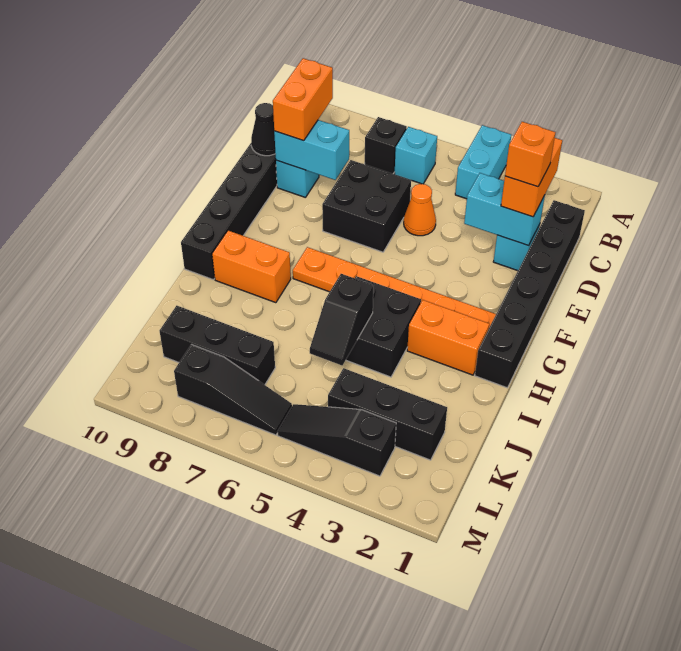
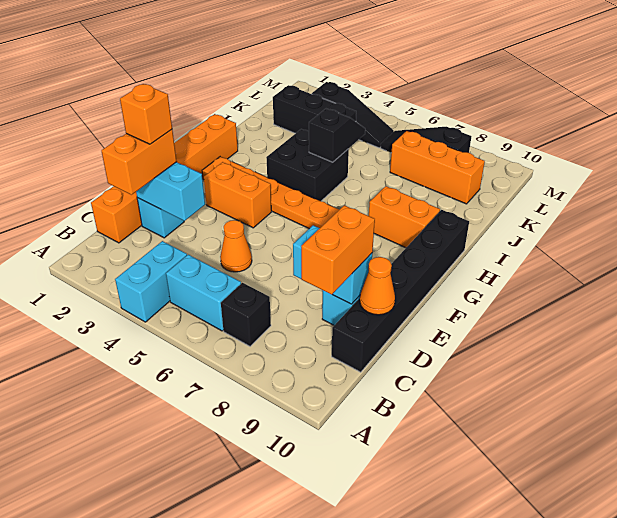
cyan brick B6 level 1 -> cyan brick B5:B6 level 1
black brick C1:H1 level 1 -> orange brick C1:H1 level 1
black brick D6:E7 level 1 -> none
black cone D10 level 2 -> orange cone D10 level 2
orange brick H2:H3 level 1 -> orange brick F3:F4 level 1
black brick K7:K9 level 1 -> orange brick K7:K9 level 1

